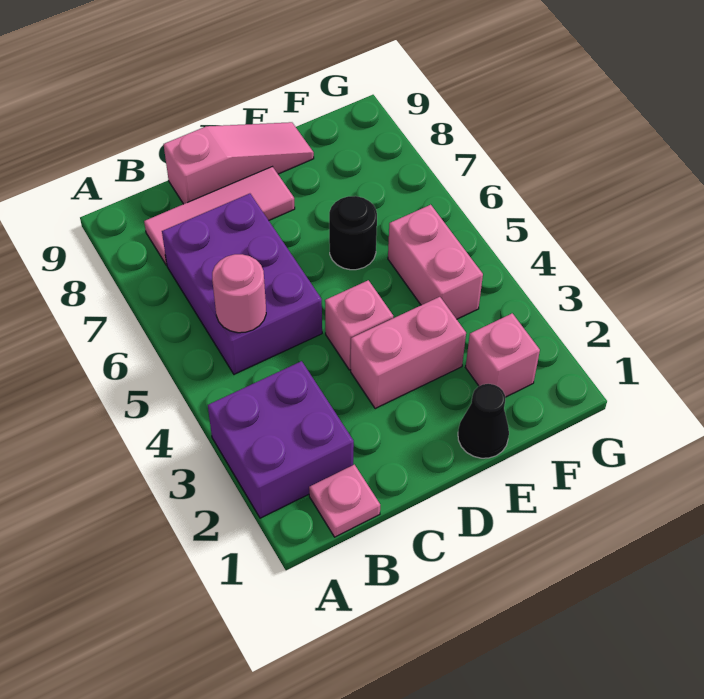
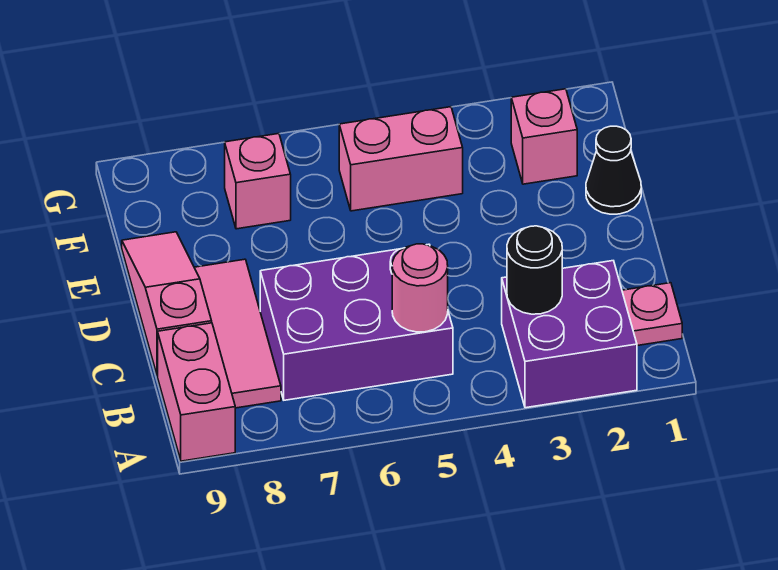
pink brick D3:E3 level 1 -> pink brick A9:B9 level 1
pink brick D4 level 1 -> pink brick F7 level 1
black round brick E6 level 1 -> black round brick B3 level 2

